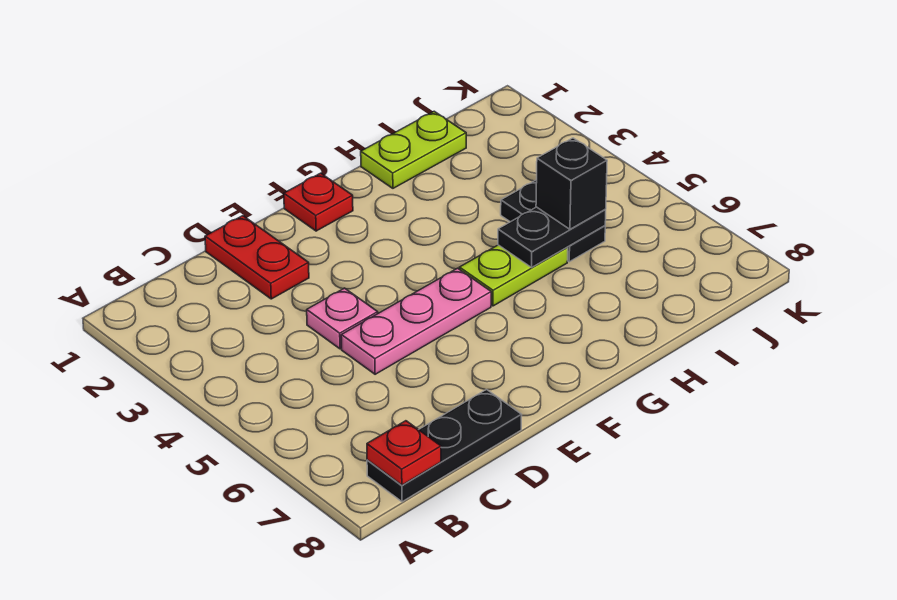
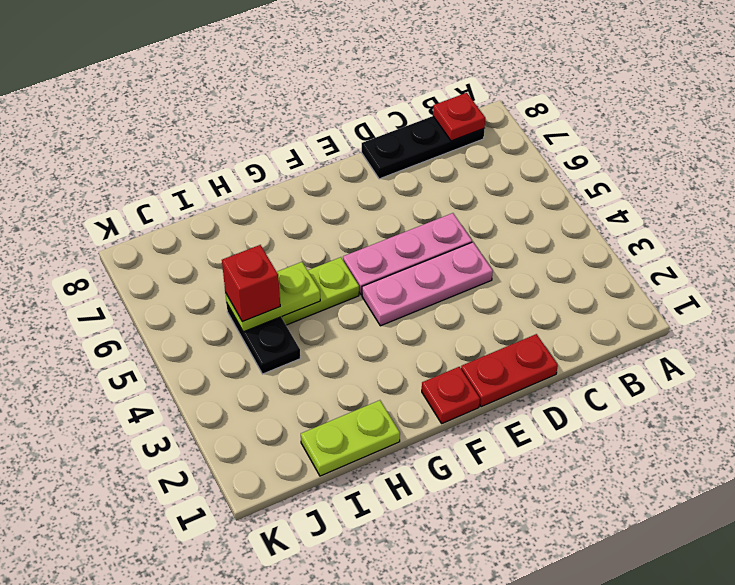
red plate D1:D2 level 1 -> red plate D1:E1 level 1
pink plate D4 level 1 -> pink plate D4:F4 level 1
black plate H5:I5 level 2 -> lime plate H5:I5 level 2
black brick I5 level 3 -> red brick I5 level 3

